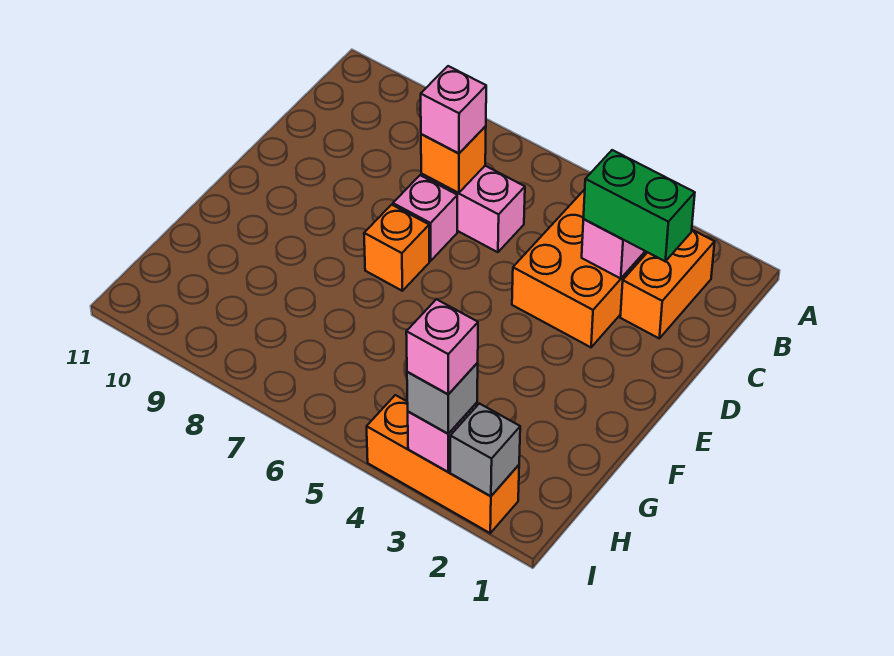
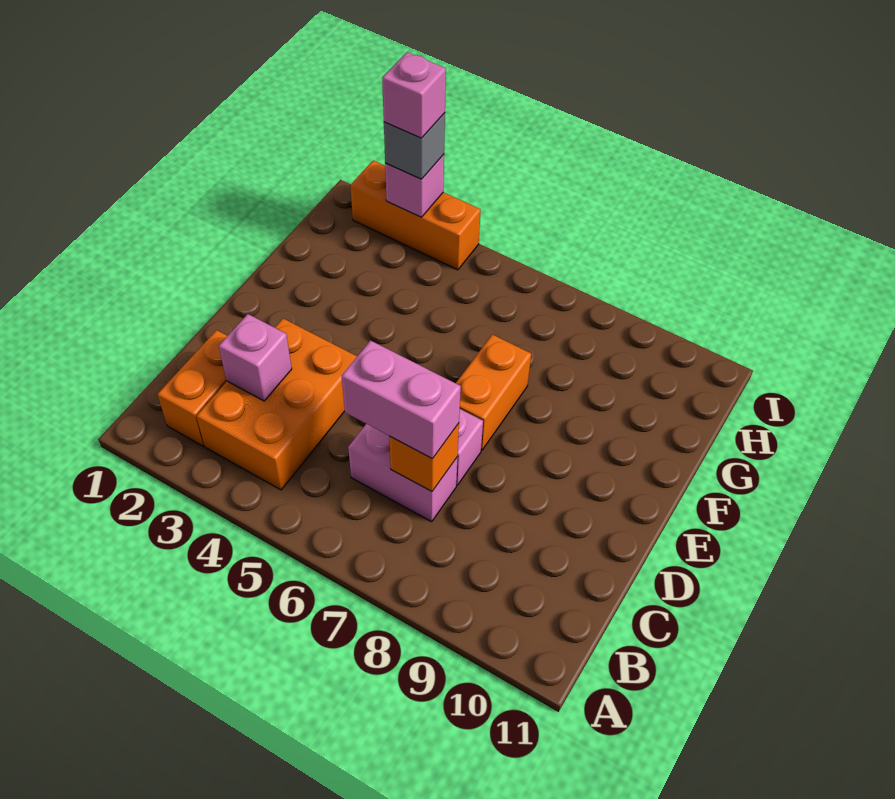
green brick C2:C3 level 3 -> none
pink brick C7 level 3 -> pink brick C6:C7 level 3
orange brick E7 level 1 -> orange brick E7:F7 level 1
grey brick I2 level 2 -> none

